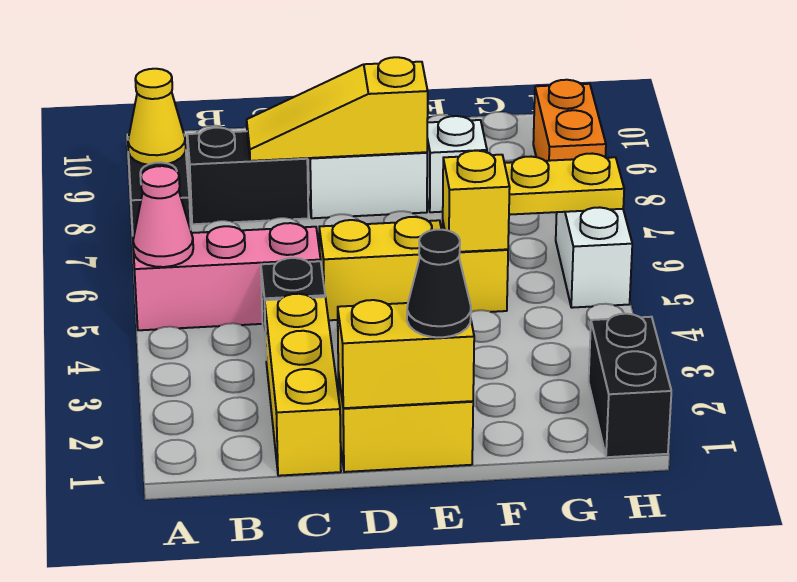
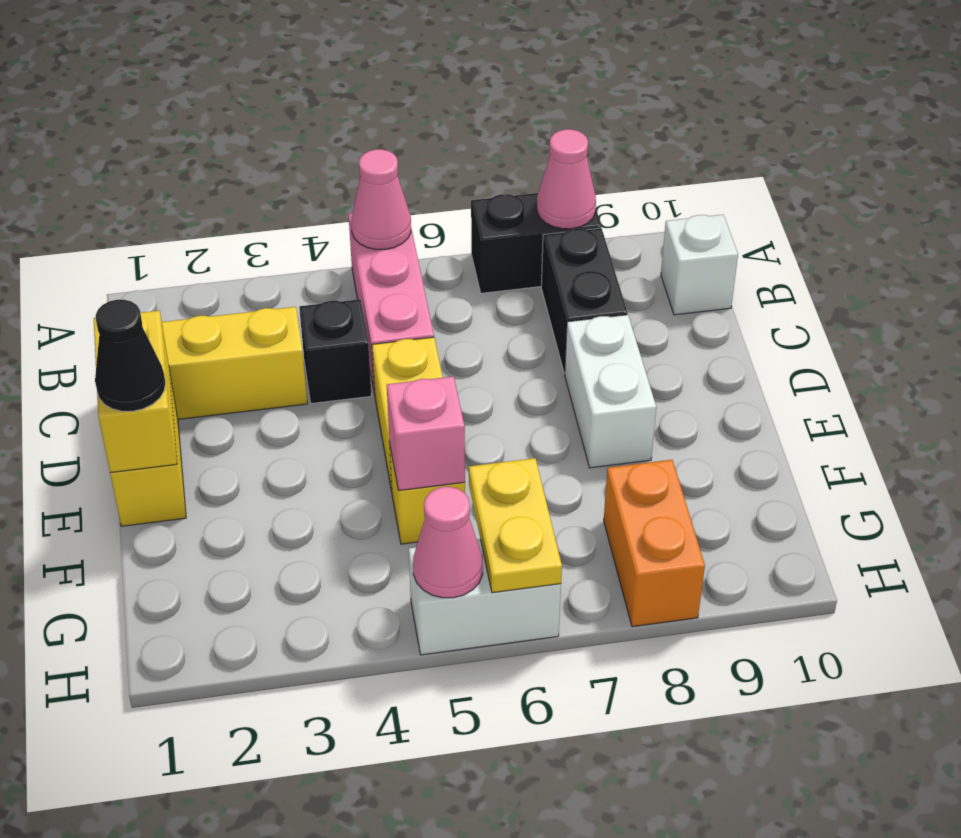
yellow cone A8 level 2 -> pink cone A8 level 2
yellow slope C8:E8 level 2 top E -> none
yellow brick F5 level 2 -> pink brick F5 level 2
white brick F8 level 1 -> white brick B10 level 1
black brick H1:H2 level 1 -> none
none -> pink cone H5 level 2
orange brick H8:H9 level 1 -> orange brick G8:H8 level 1

